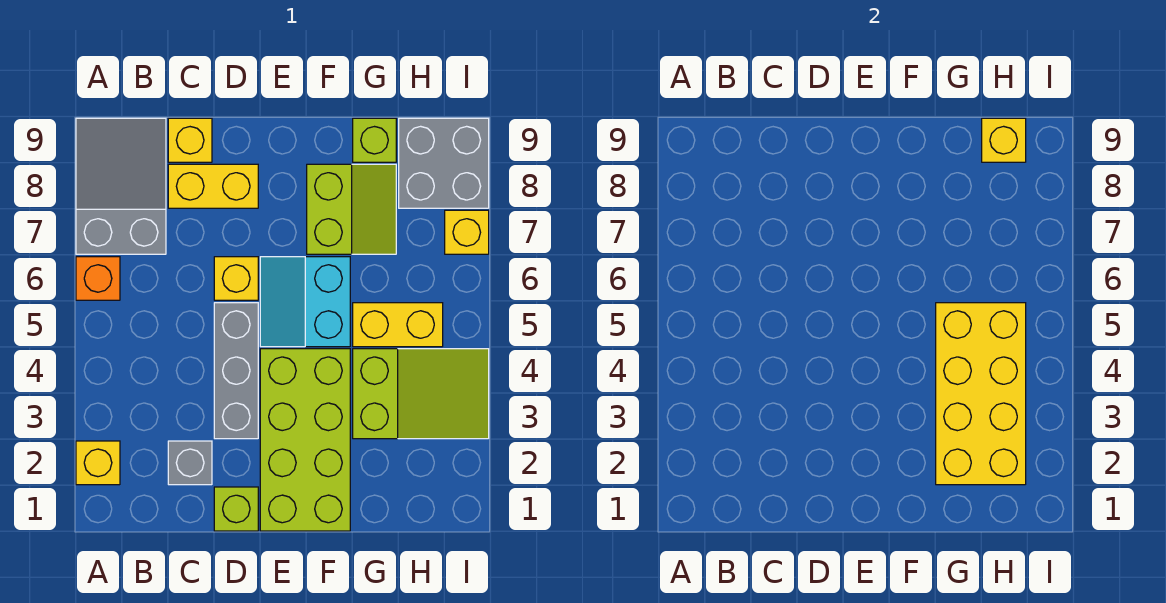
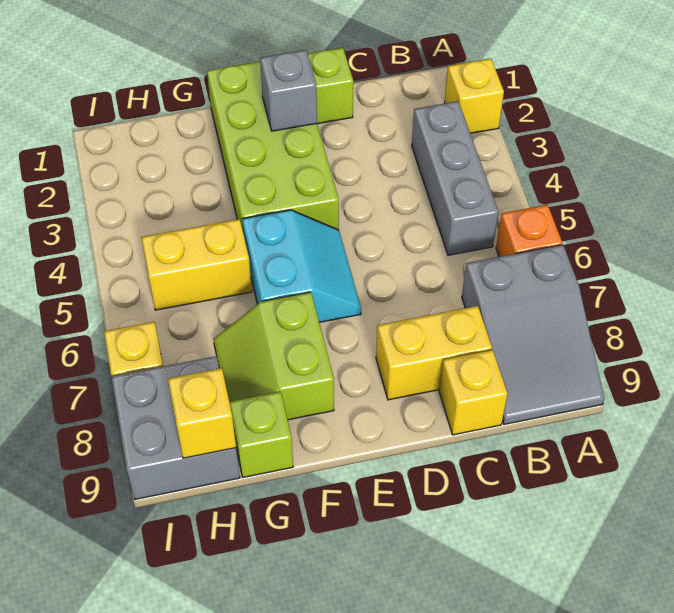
grey brick C2 level 1 -> grey brick E2 level 2
grey brick D3:D5 level 1 -> grey brick B3:B5 level 1
yellow brick D6 level 1 -> none
yellow brick G2:H5 level 2 -> none
lime slope G3:I4 level 1 top G -> none

